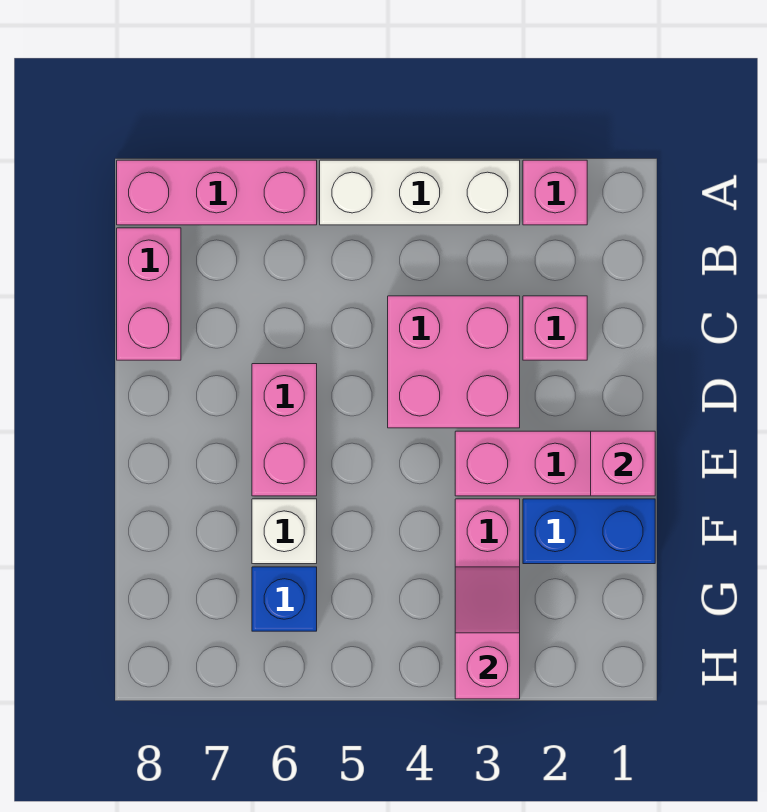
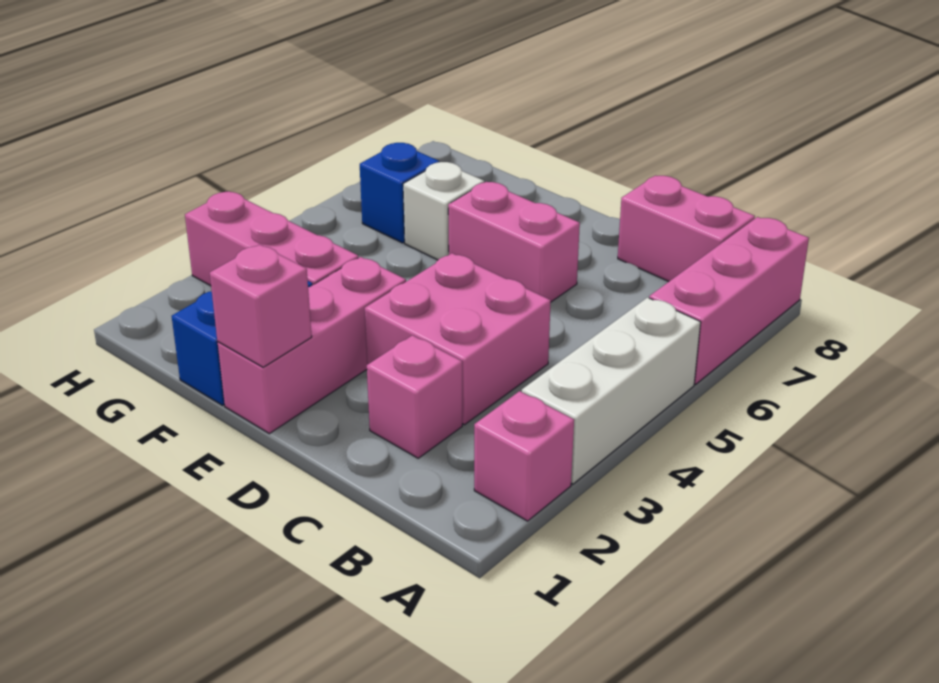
pink slope G3:H3 level 2 top H -> none

